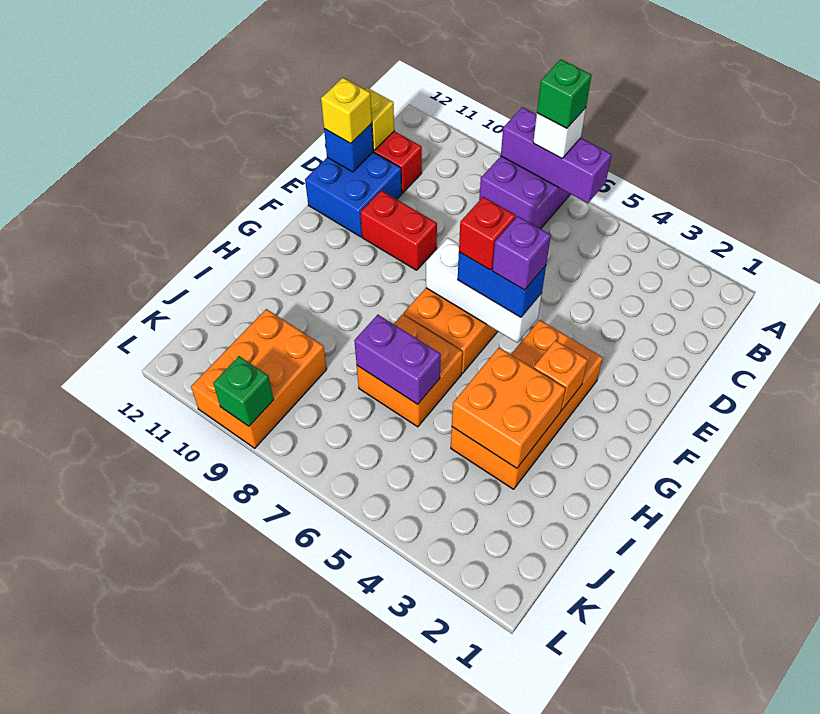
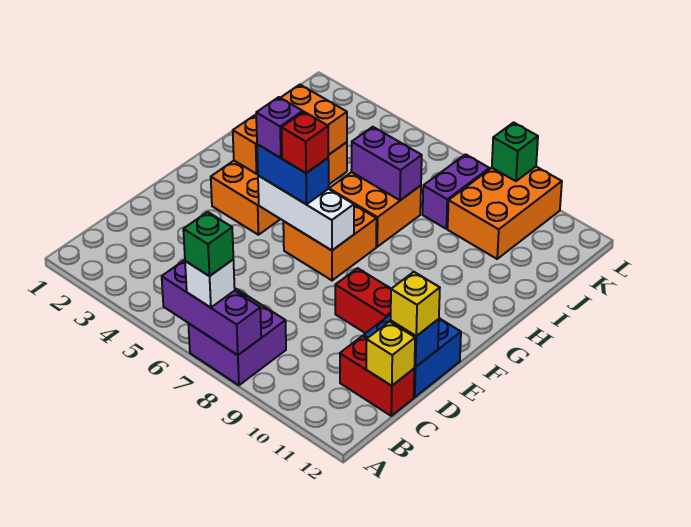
none -> purple brick J8:K8 level 1

